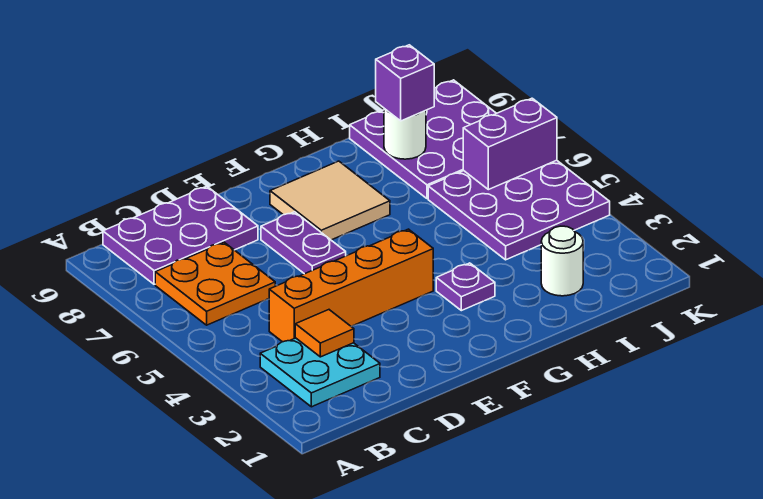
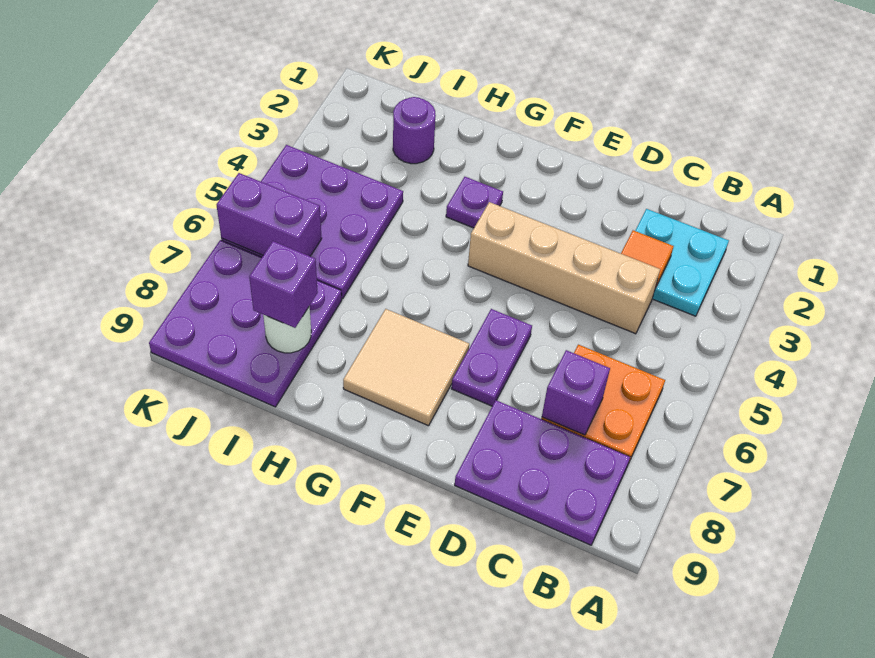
orange brick C4:F4 level 1 -> tan brick C4:F4 level 1
none -> purple brick C7 level 2
white round brick I2 level 1 -> purple round brick I2 level 1

